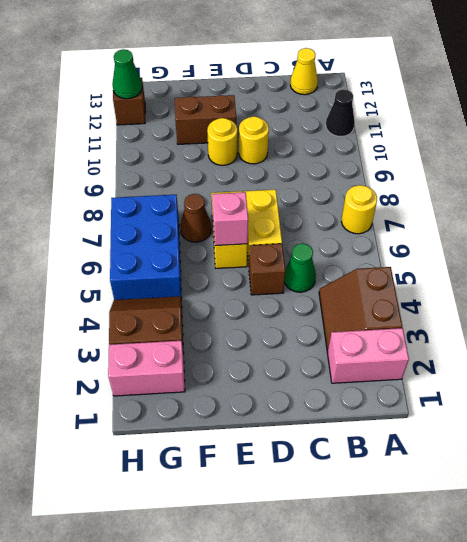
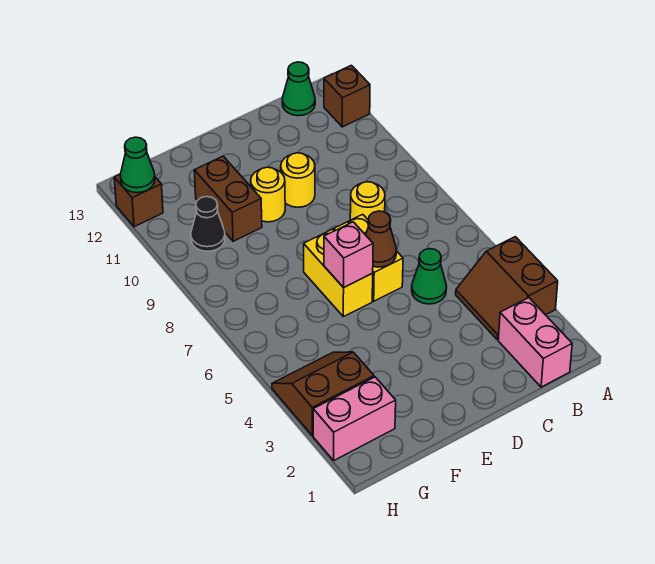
pink brick A2:B2 level 1 -> pink brick B1:B2 level 1
yellow round brick A7 level 1 -> yellow round brick C8 level 1
black cone A11 level 1 -> black cone G10 level 1
yellow cone B13 level 1 -> green cone B13 level 1
brown brick D5 level 1 -> brown brick A12 level 1
brown brick E11:F11 level 1 -> brown brick F10:F11 level 1
brown cone F7 level 1 -> brown cone D6 level 2
blue brick G5:H7 level 1 -> none

